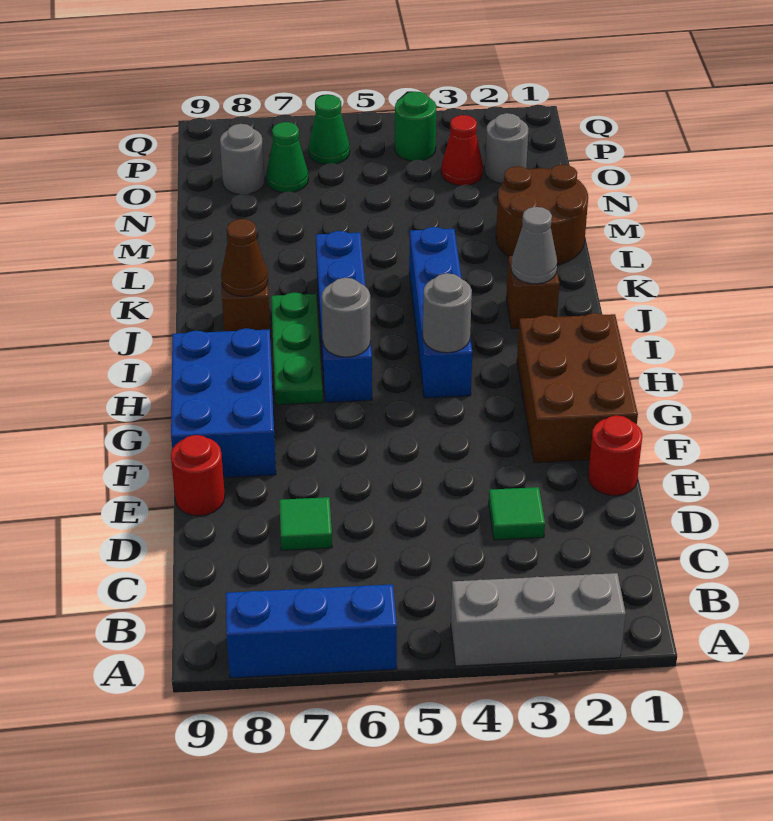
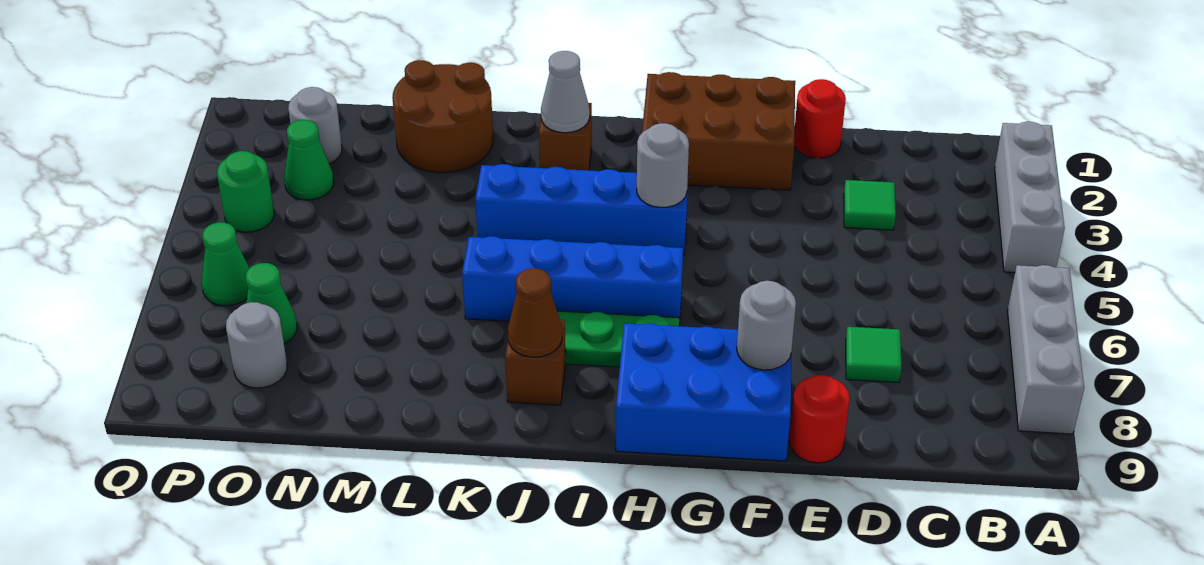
blue brick A6:A8 level 1 -> grey brick A6:A8 level 1
grey round brick H6 level 2 -> grey round brick F8 level 2
red cone O3 level 1 -> green cone O3 level 1

